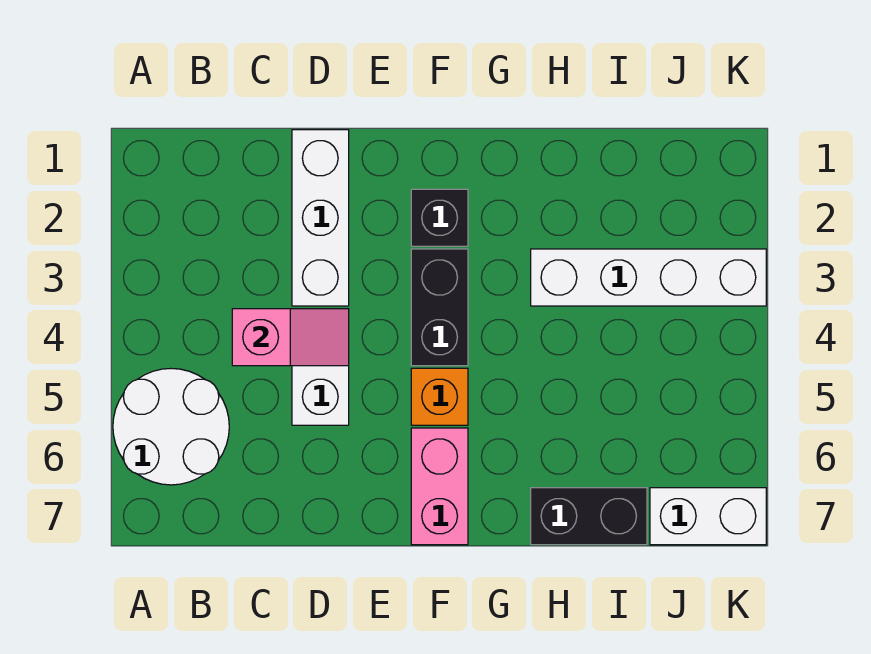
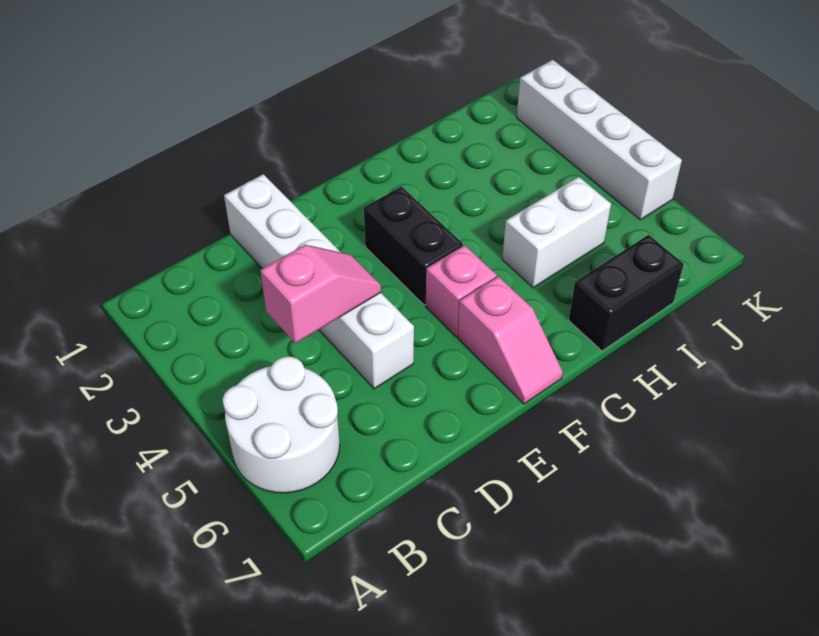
black brick F2 level 1 -> none
orange brick F5 level 1 -> pink brick F5 level 1
pink brick F6:F7 level 1 -> pink slope F6:F7 level 1 top 6
white brick H3:K3 level 1 -> white brick K2:K5 level 1
white brick J7:K7 level 1 -> white brick H5:I5 level 1

